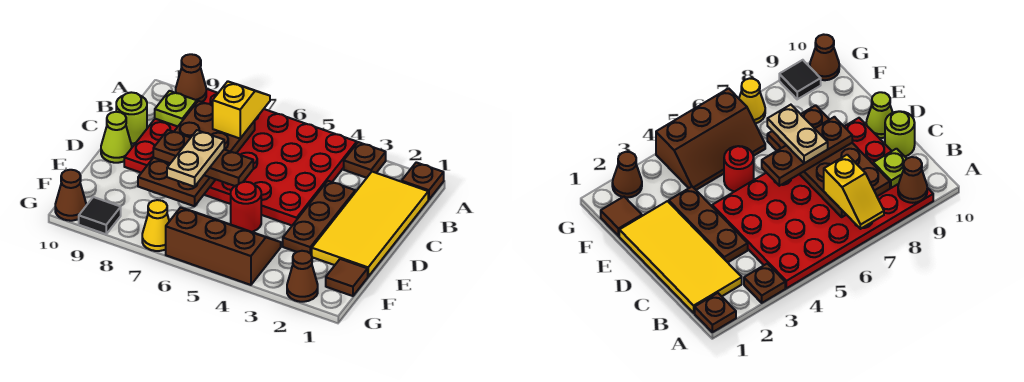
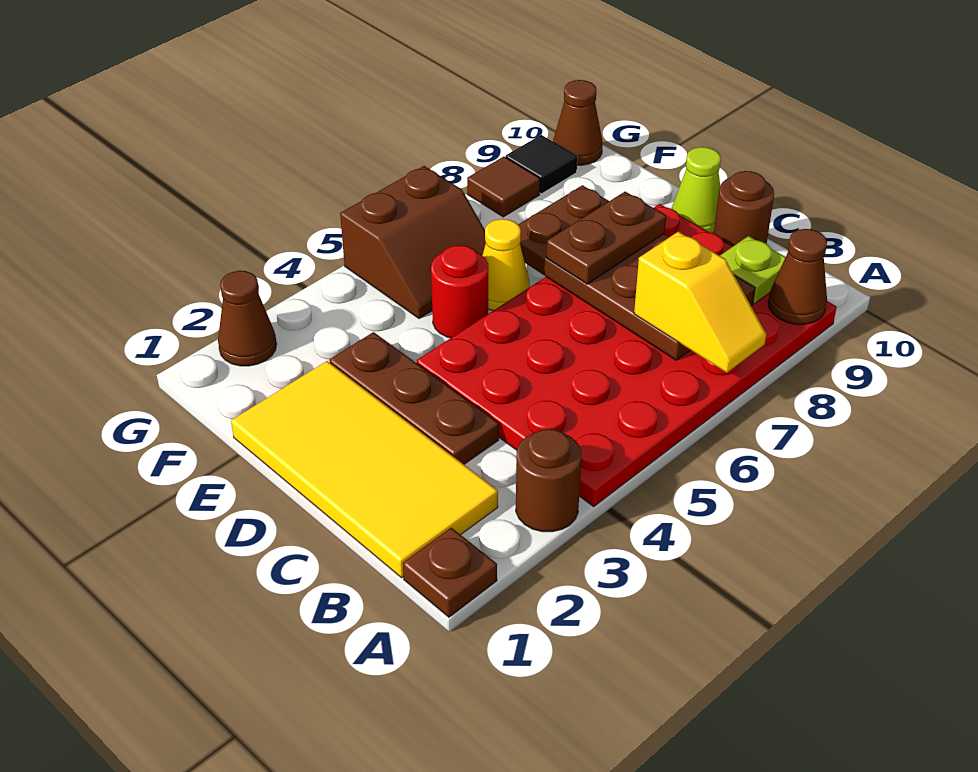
brown plate A3 level 1 -> brown round brick A3 level 1
lime round brick C10 level 1 -> brown round brick C10 level 1
brown plate D6:D8 level 3 -> brown plate D7:D8 level 3
tan plate D7:E7 level 4 -> none
brown tile F1 level 1 -> brown tile G8 level 1
brown slope F4:G6 level 1 top G -> brown slope F5:G6 level 1 top G
yellow cone G7 level 1 -> yellow cone E6 level 1

